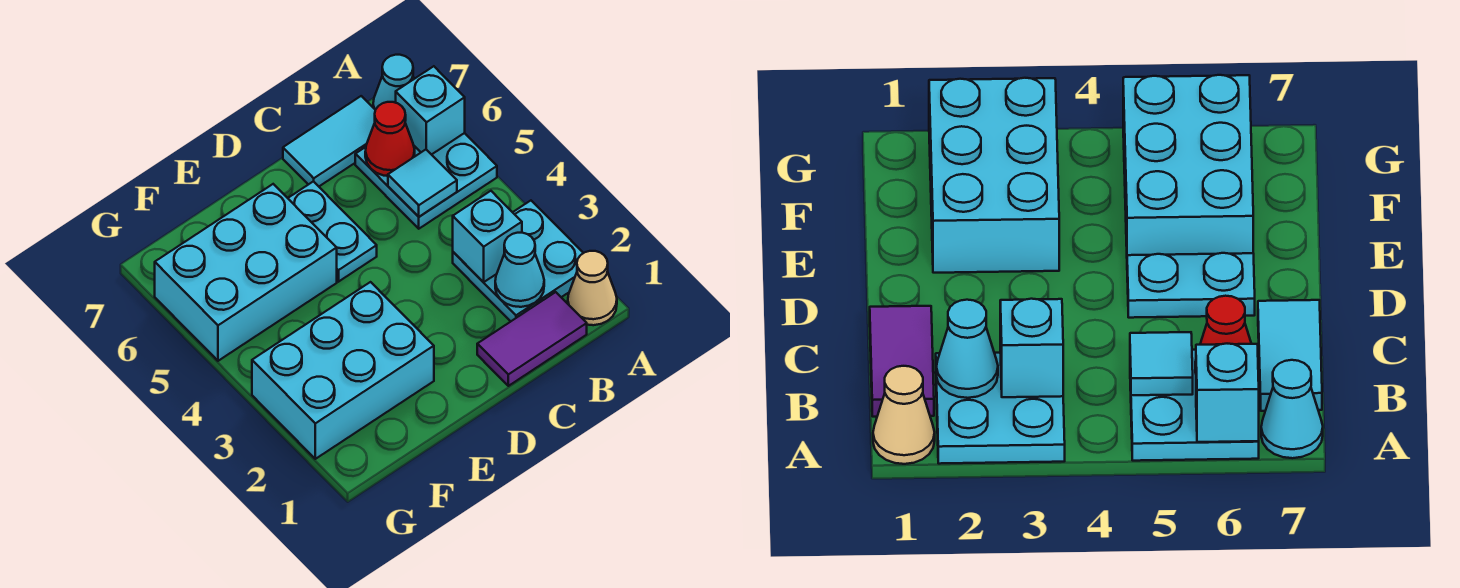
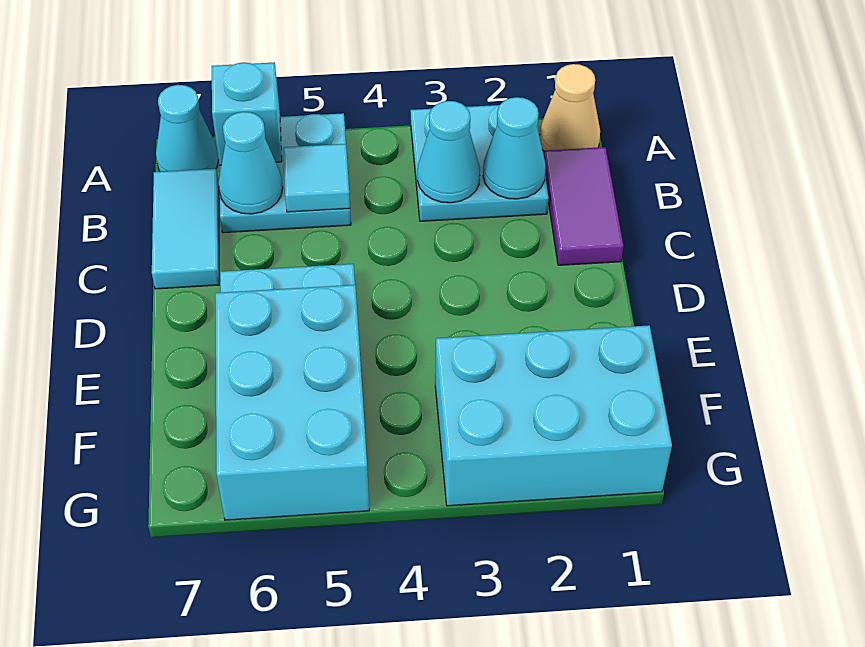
cyan brick B3 level 2 -> cyan cone B3 level 2
red cone B6 level 2 -> cyan cone B6 level 2
cyan brick E2:G3 level 1 -> cyan brick F1:G3 level 1

